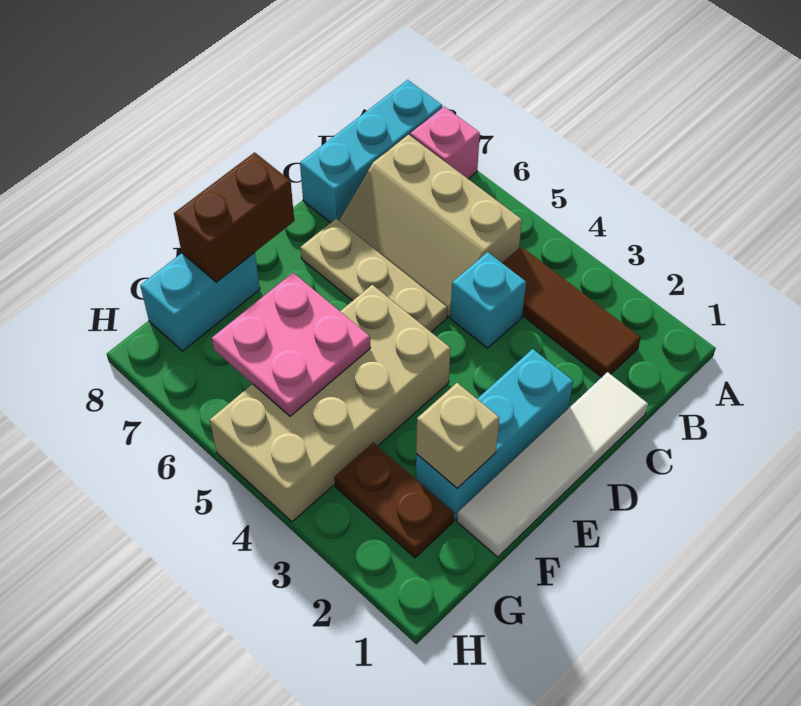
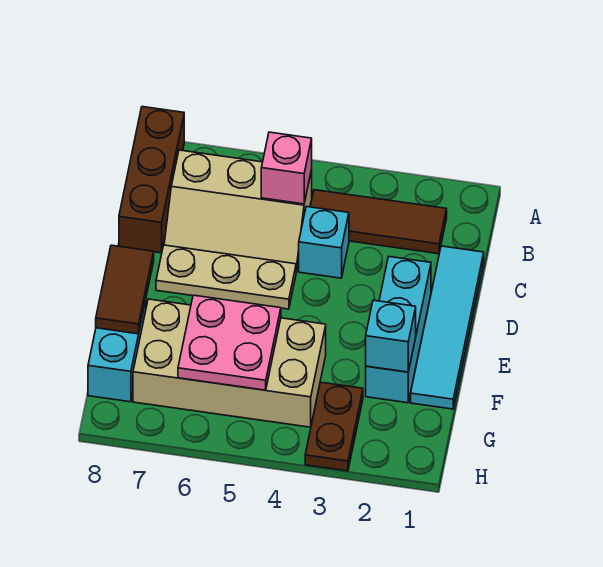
pink brick A7 level 1 -> pink brick B5 level 2
cyan brick A8:C8 level 1 -> brown brick A8:C8 level 1
white tile C1:F1 level 1 -> cyan tile C1:F1 level 1
tan brick E4:H5 level 1 -> tan brick F4:G7 level 1
brown brick E8:F8 level 2 -> brown tile E8:F8 level 2
tan brick F2 level 2 -> cyan brick F2 level 2
brown plate G2:G3 level 1 -> brown plate G3:H3 level 1

